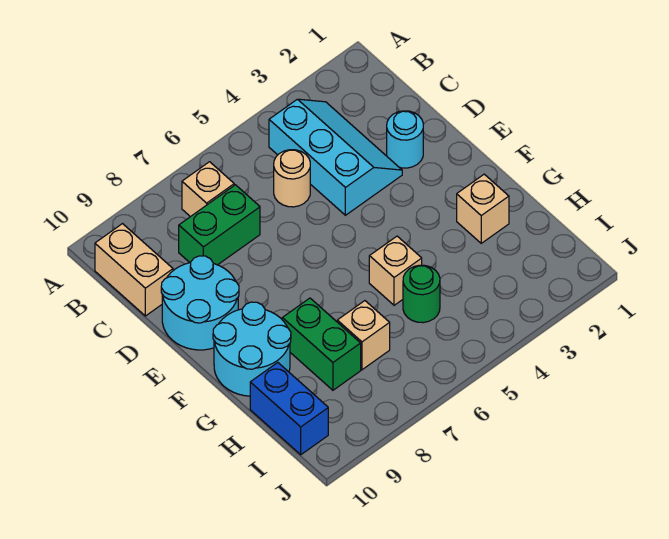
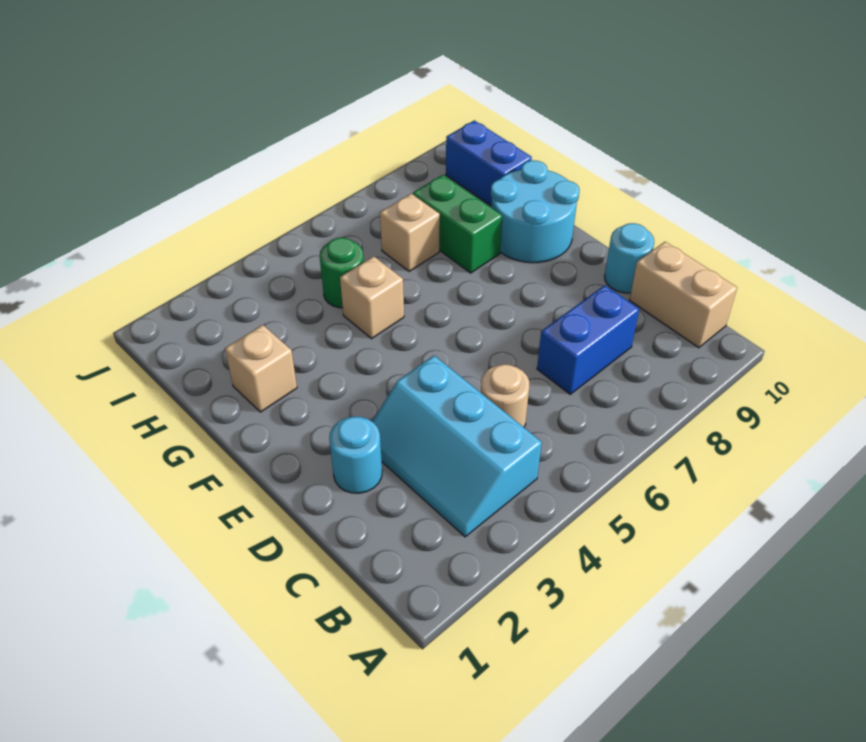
tan brick B7 level 1 -> none
green brick C7:C8 level 1 -> blue brick C7:C8 level 1
cyan round brick D9:E10 level 1 -> cyan round brick D10 level 1

